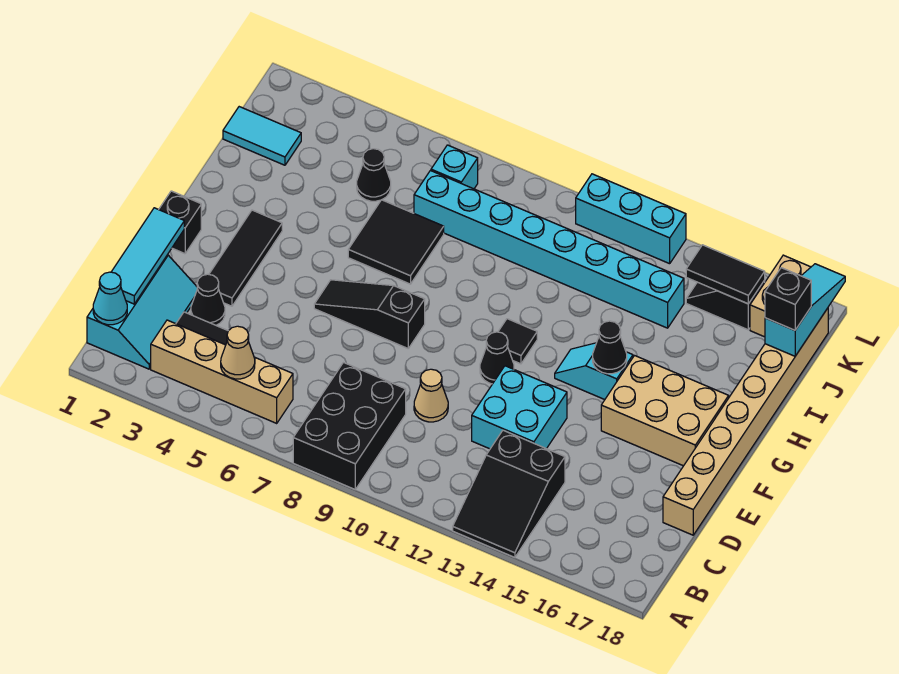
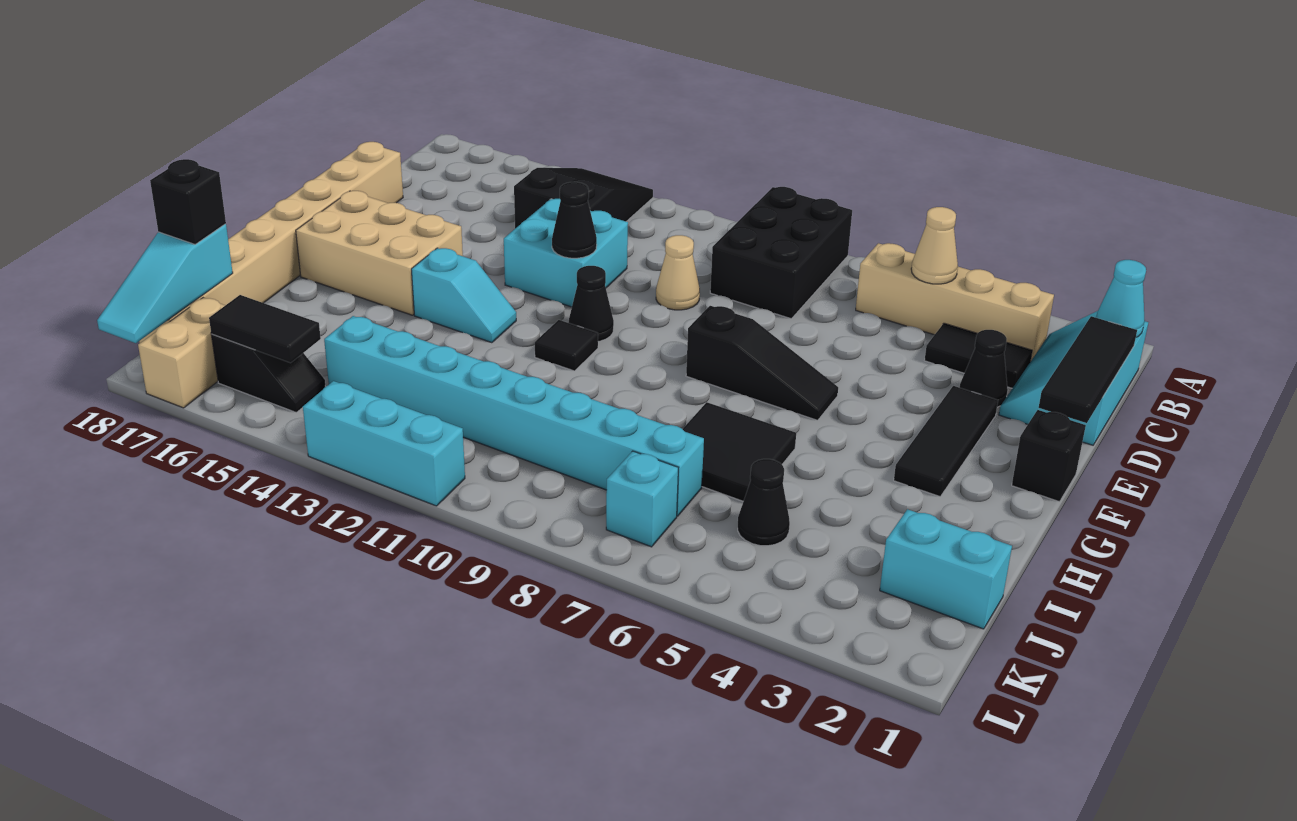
cyan tile C1:E1 level 2 -> black tile C1:E1 level 2
black cone G14 level 2 -> black cone E12 level 2
cyan tile J1:J2 level 1 -> cyan brick J1:J2 level 1

